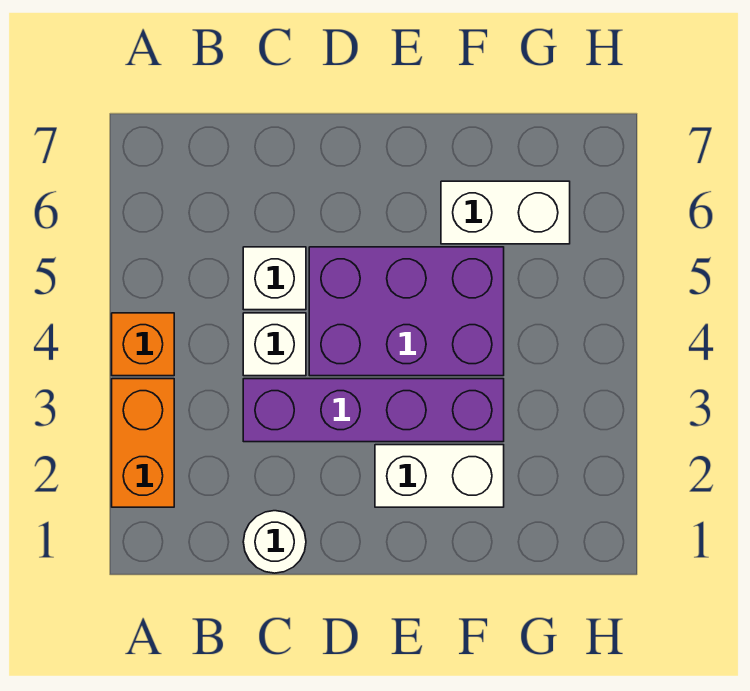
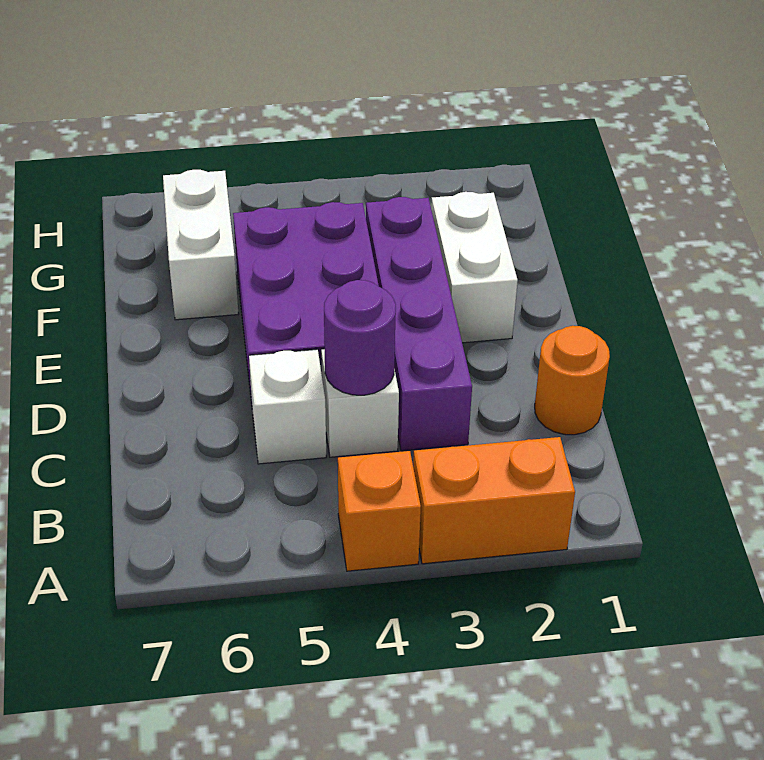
white round brick C1 level 1 -> orange round brick C1 level 1
none -> purple round brick C4 level 2

